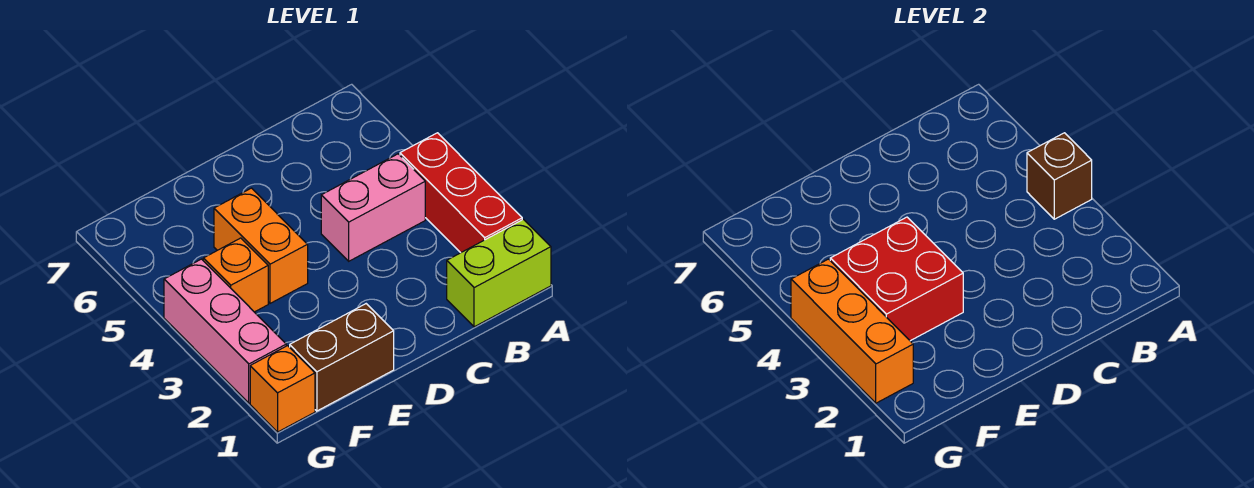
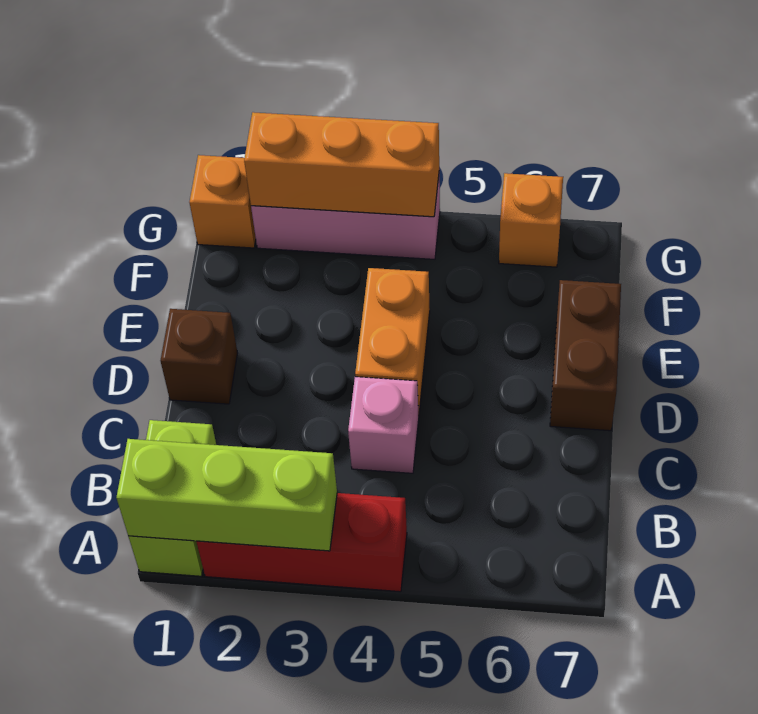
none -> lime brick A1:A3 level 2
brown brick A4 level 2 -> brown brick D1 level 1
pink brick B4:C4 level 1 -> pink brick C4 level 1
brown brick E1:F1 level 1 -> brown brick D7:E7 level 1
red brick E3:F4 level 2 -> none
orange brick E4:E5 level 1 -> orange brick D4:E4 level 1
orange brick F4 level 1 -> orange brick G6 level 1

